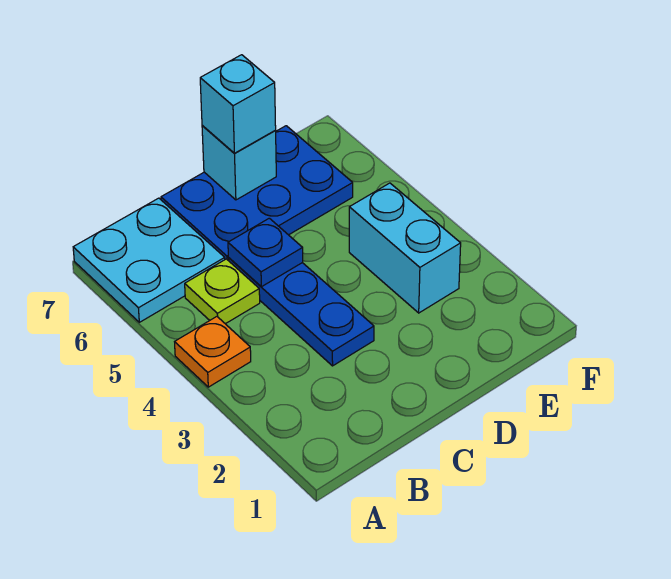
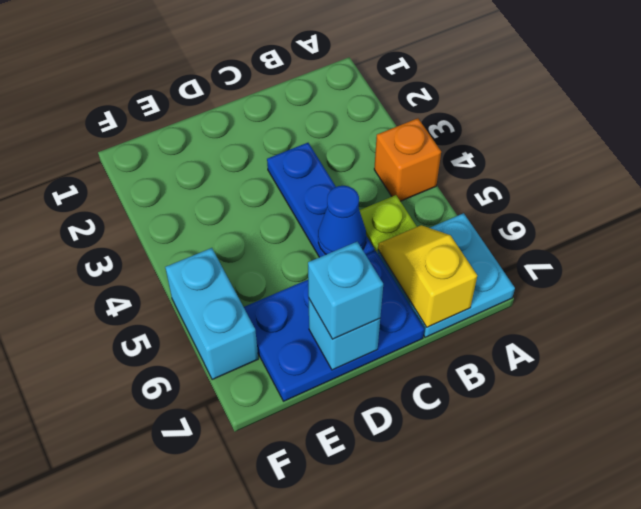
orange plate A4 level 1 -> orange brick A4 level 1
none -> yellow slope B6:B7 level 2 top 7
blue plate C5 level 2 -> blue cone C5 level 2
cyan brick E3:E4 level 1 -> cyan brick F5:F6 level 1

